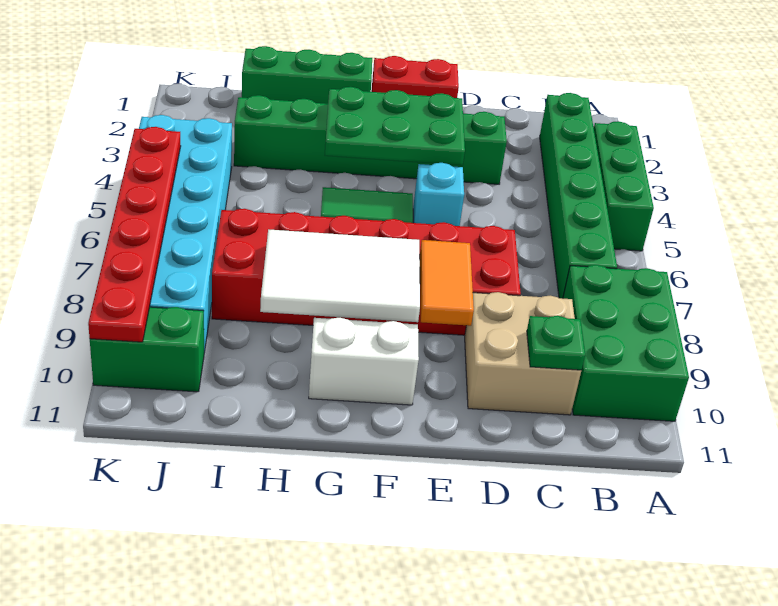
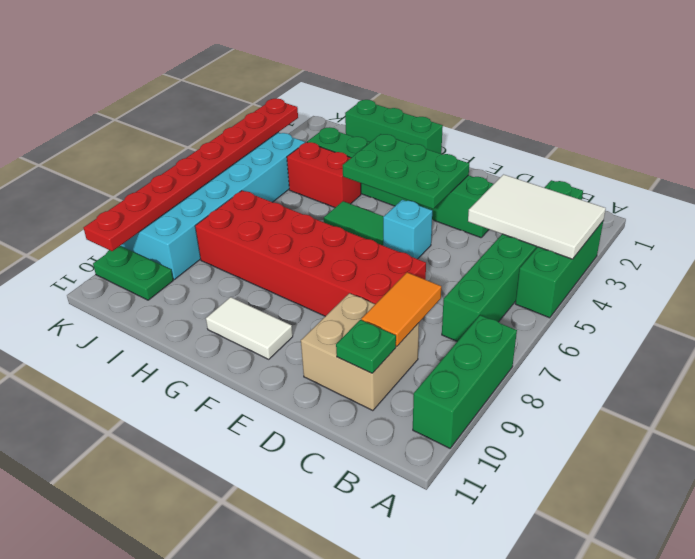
green brick A8:B10 level 1 -> green brick A8:A10 level 1
red brick E1:F1 level 1 -> red brick H4:I4 level 1
orange tile E8:E9 level 2 -> orange tile C8:C9 level 2
white tile F8:H9 level 2 -> white tile A3:C4 level 2
white brick F10:G10 level 1 -> white tile F10:G10 level 1
green brick J10:K10 level 1 -> green plate J10:K10 level 1
red plate K5:K10 level 2 -> red plate K3:K10 level 2

